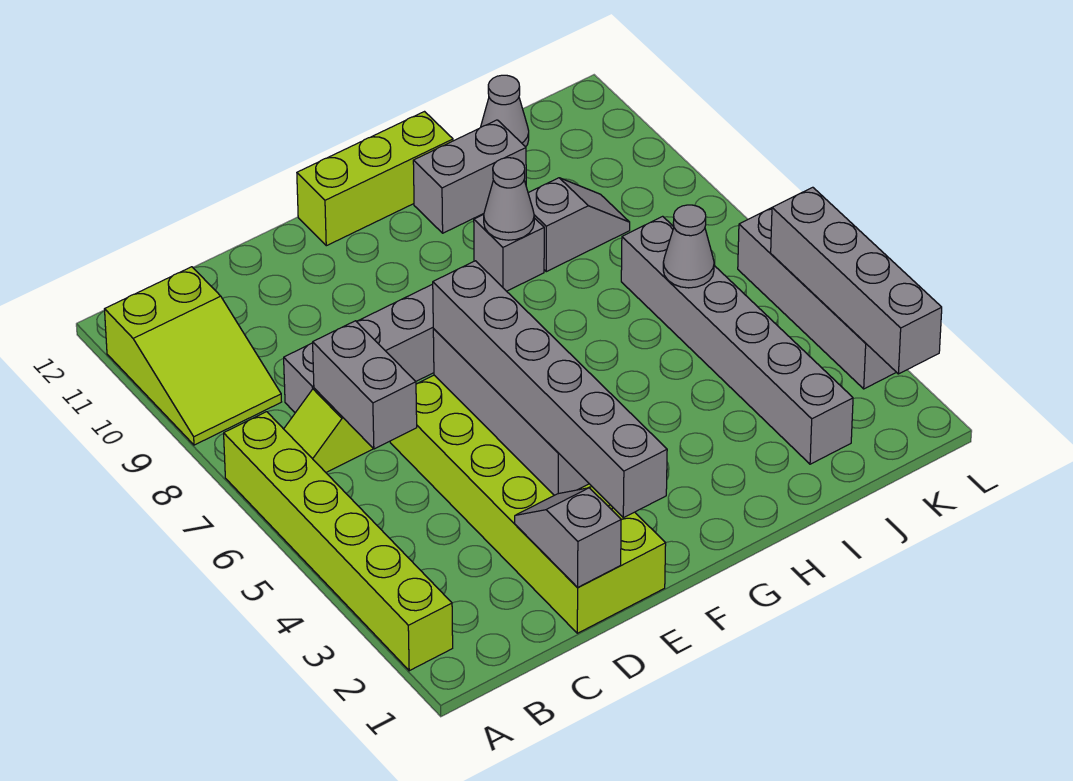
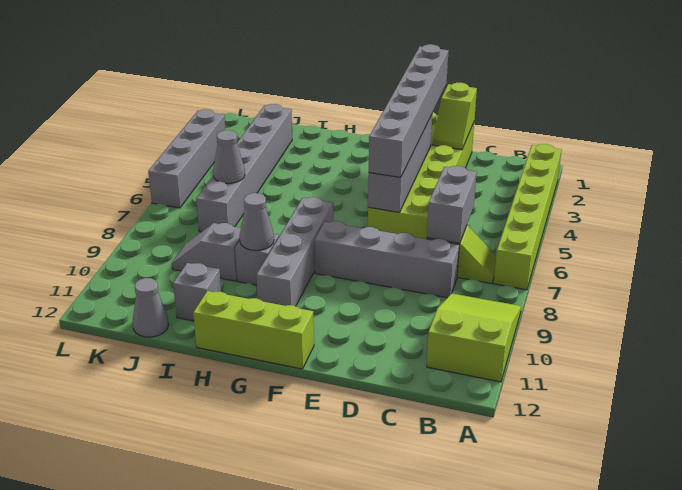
grey slope D1:D2 level 2 top 1 -> lime slope D1:D2 level 2 top 1
grey brick H11:I11 level 1 -> grey brick I11 level 1
grey brick L2:L5 level 2 -> grey brick G7:G10 level 1

